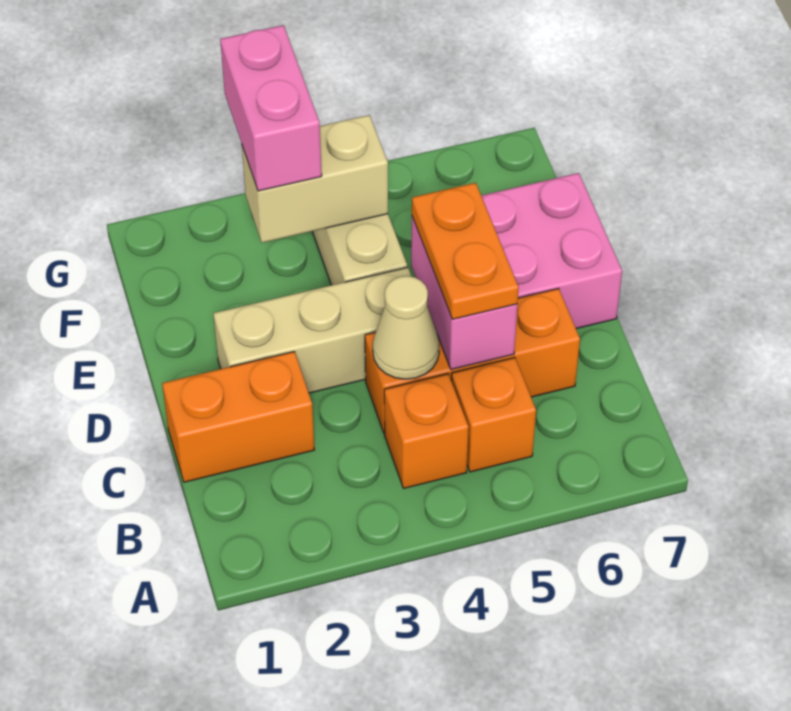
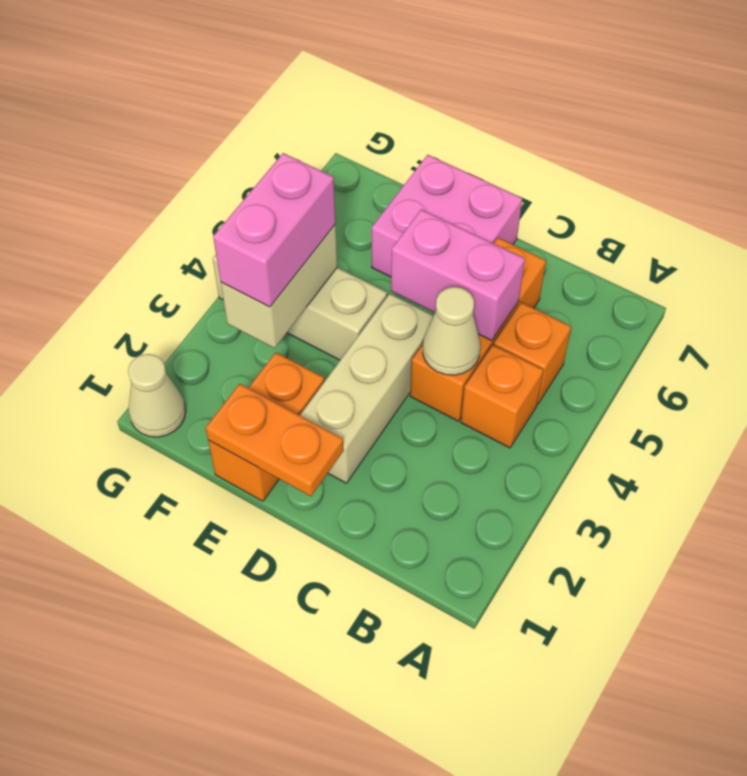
orange brick C1:C2 level 1 -> orange brick E1:E2 level 1
orange plate C5:D5 level 3 -> orange plate D1:E1 level 2
pink brick F3:G3 level 3 -> pink brick F3:F4 level 3
none -> tan cone G1 level 1

